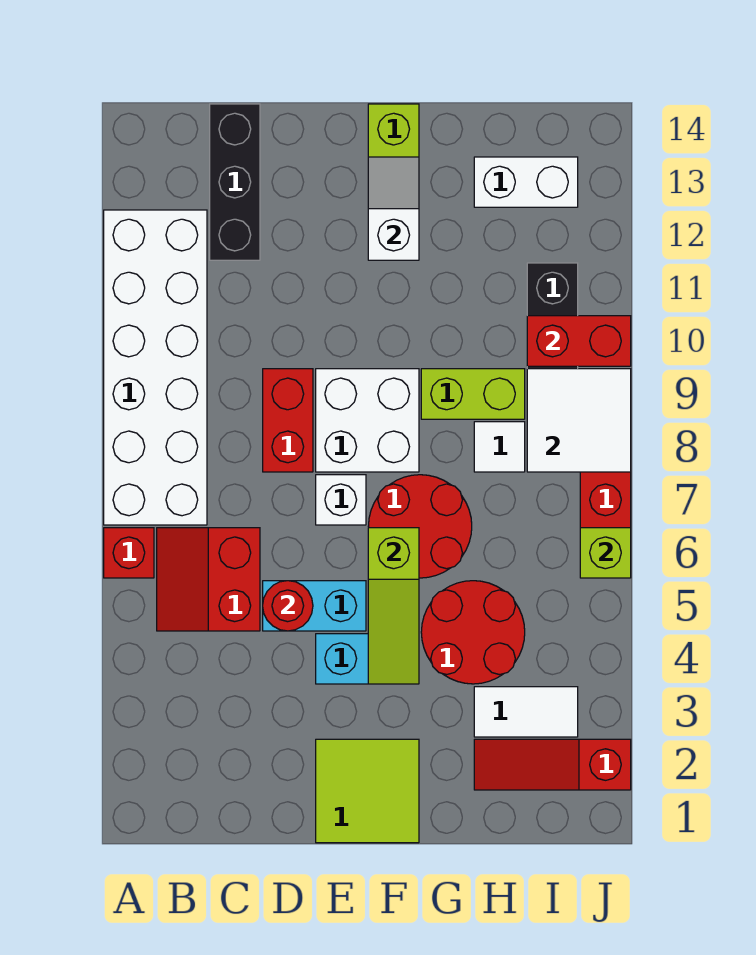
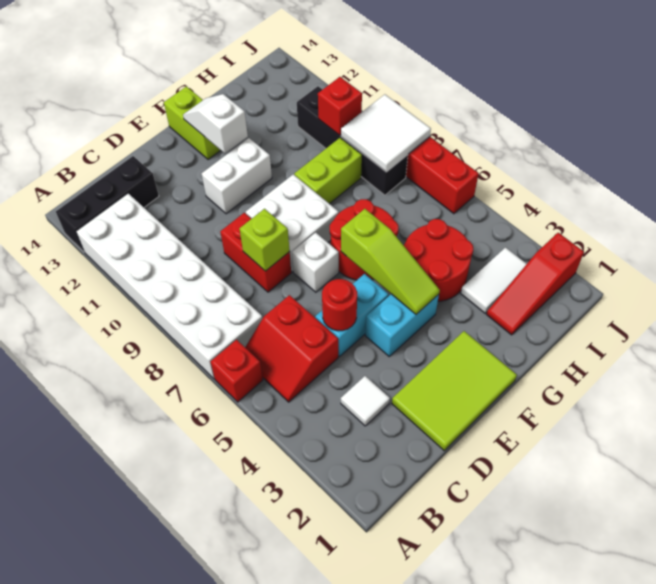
black brick C12:C14 level 1 -> black brick A13:C13 level 1
lime tile E1:F2 level 1 -> lime tile D1:F2 level 1
white tile H8 level 1 -> white tile C3 level 1
white brick H13:I13 level 1 -> white brick E11:F11 level 1
red brick I10:J10 level 2 -> red brick I10 level 2
lime brick J6 level 2 -> lime brick D8 level 2

